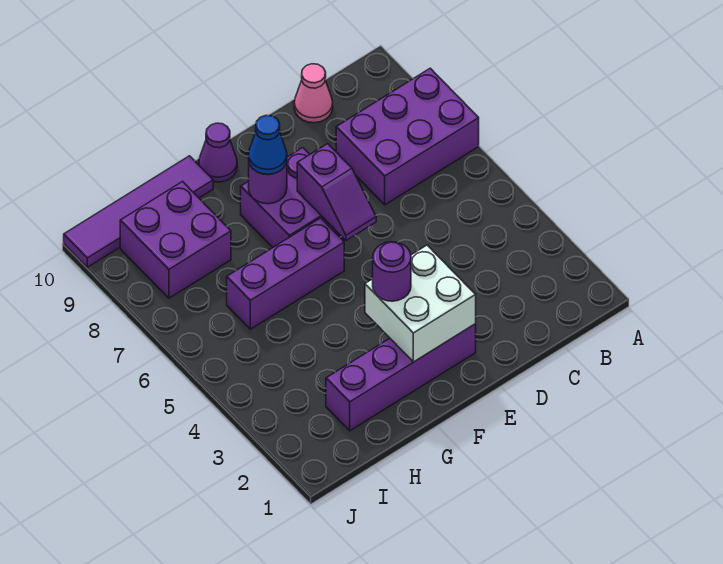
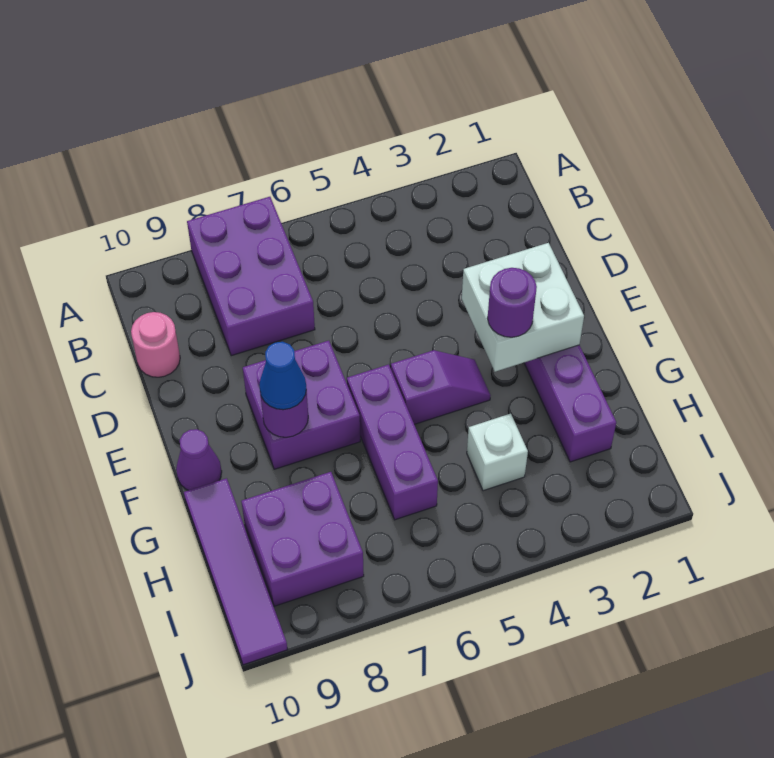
pink cone C10 level 1 -> pink round brick C10 level 1
purple slope E6:E7 level 2 top 7 -> purple slope F4:F5 level 1 top 5
none -> white brick H4 level 1

